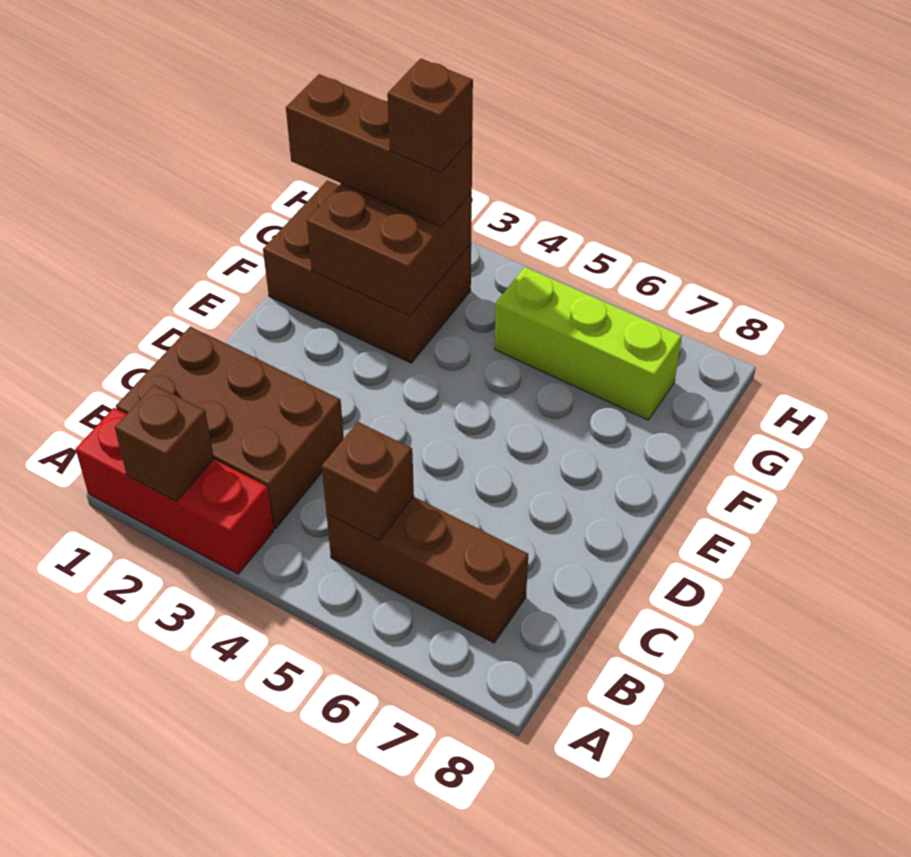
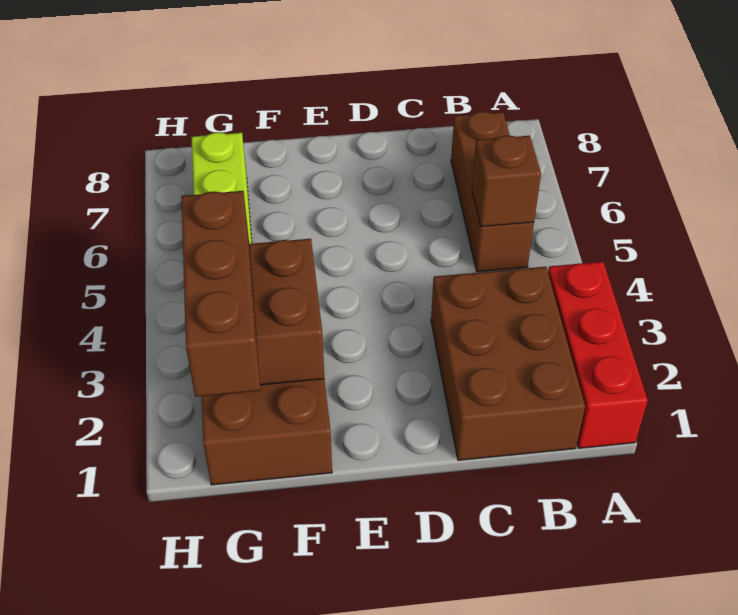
brown brick A2 level 2 -> none
brown brick G3 level 4 -> none

